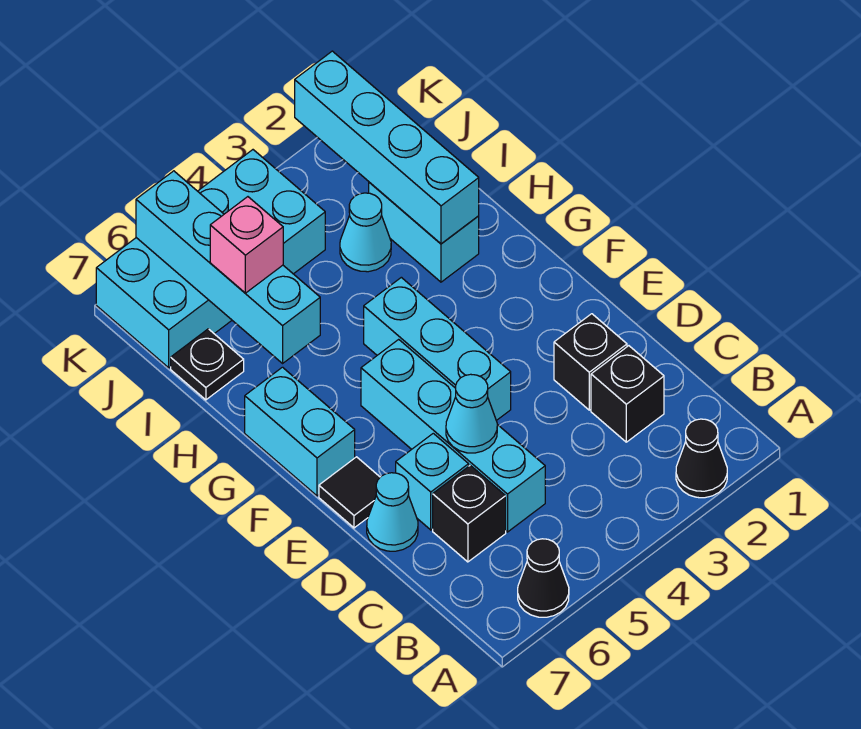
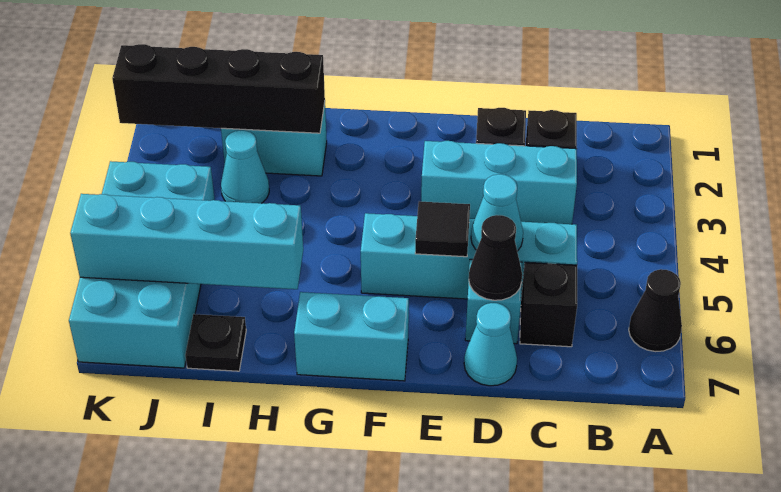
black cone A2 level 1 -> black cone D6 level 2
cyan brick E4:G4 level 1 -> cyan brick C3:E3 level 1
black tile E7 level 1 -> black tile E5 level 2
cyan brick H2:K2 level 2 -> black brick H2:K2 level 2
pink brick I6 level 3 -> none

